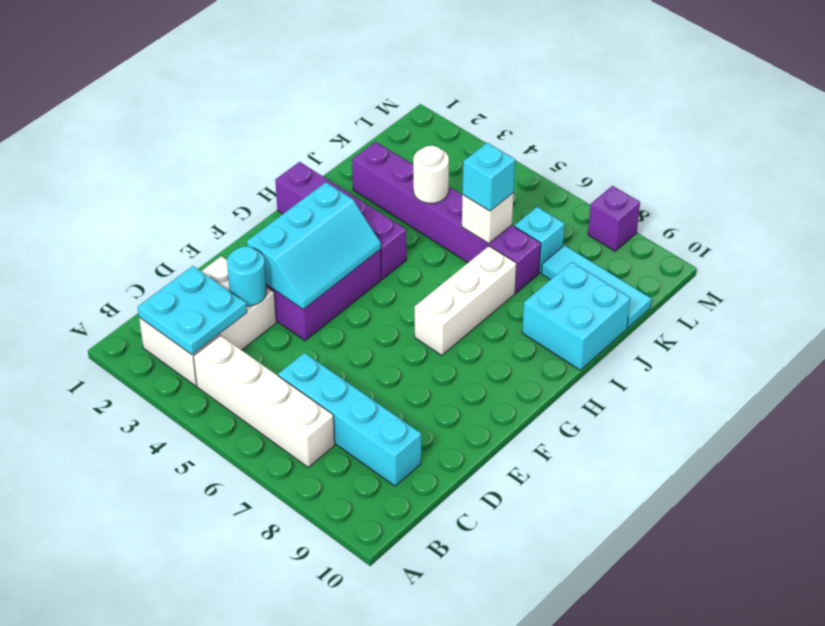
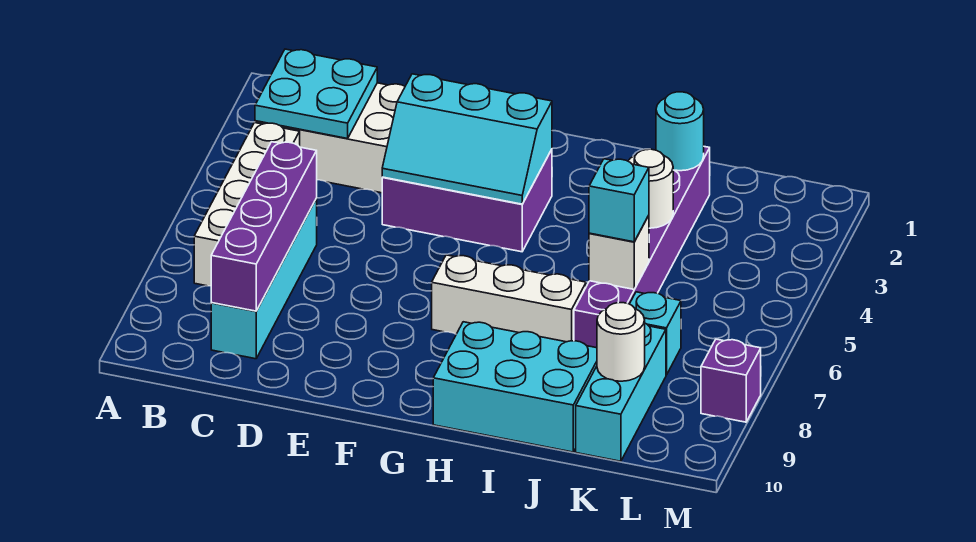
cyan round brick D3 level 2 -> cyan round brick J2 level 2
purple brick H1:H4 level 1 -> purple brick C6:C9 level 2
cyan brick I9:J10 level 1 -> cyan brick H9:J10 level 1
cyan tile K8:K10 level 1 -> cyan brick K8:K10 level 1
none -> white round brick K9 level 2

